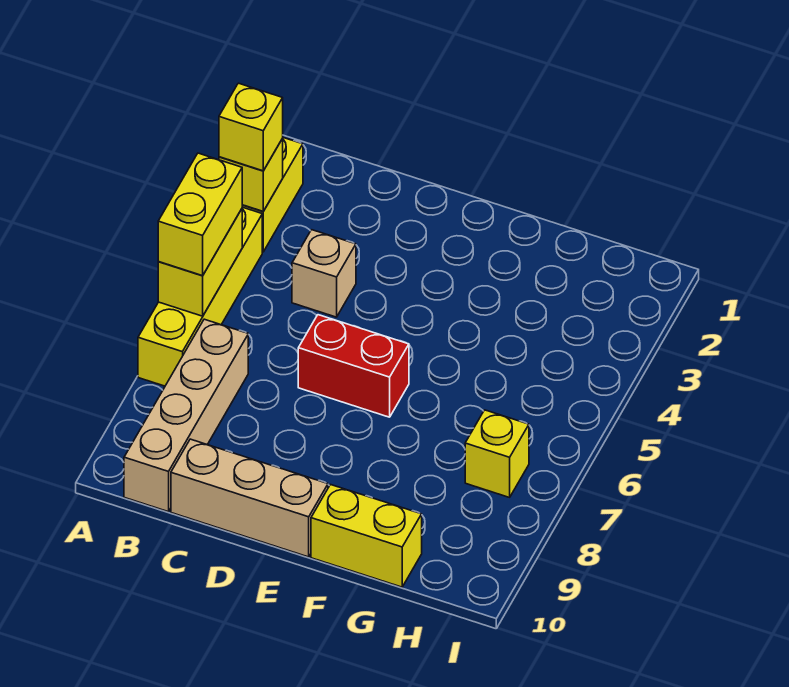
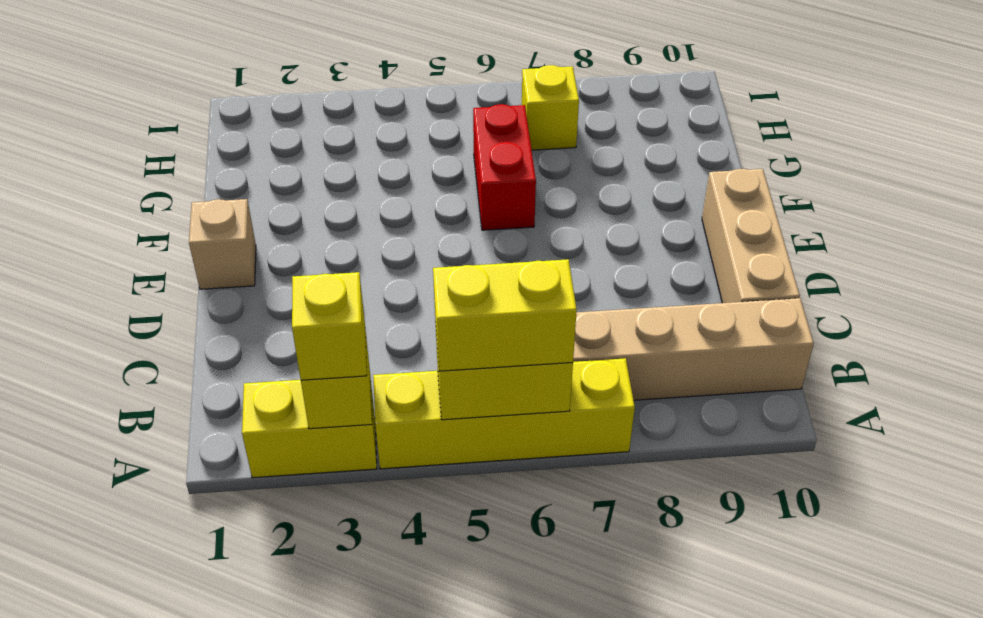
tan brick C4 level 1 -> tan brick E1 level 1
red brick D6:E6 level 1 -> red brick F6:G6 level 1
yellow brick F10:G10 level 1 -> none

